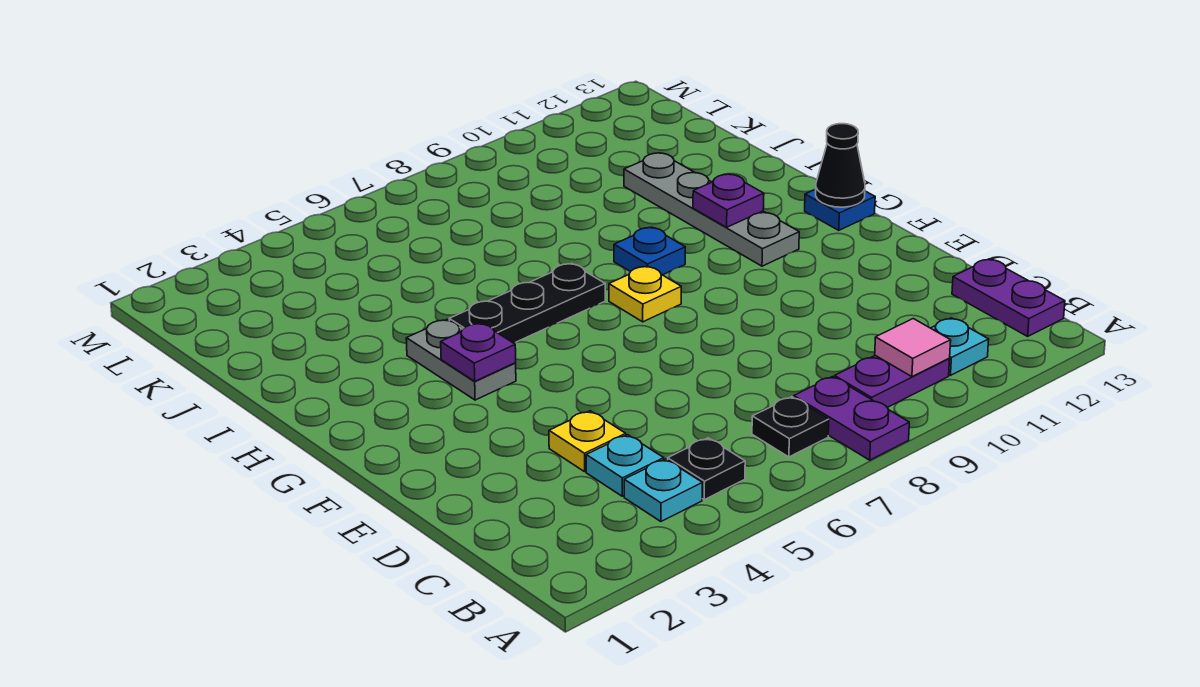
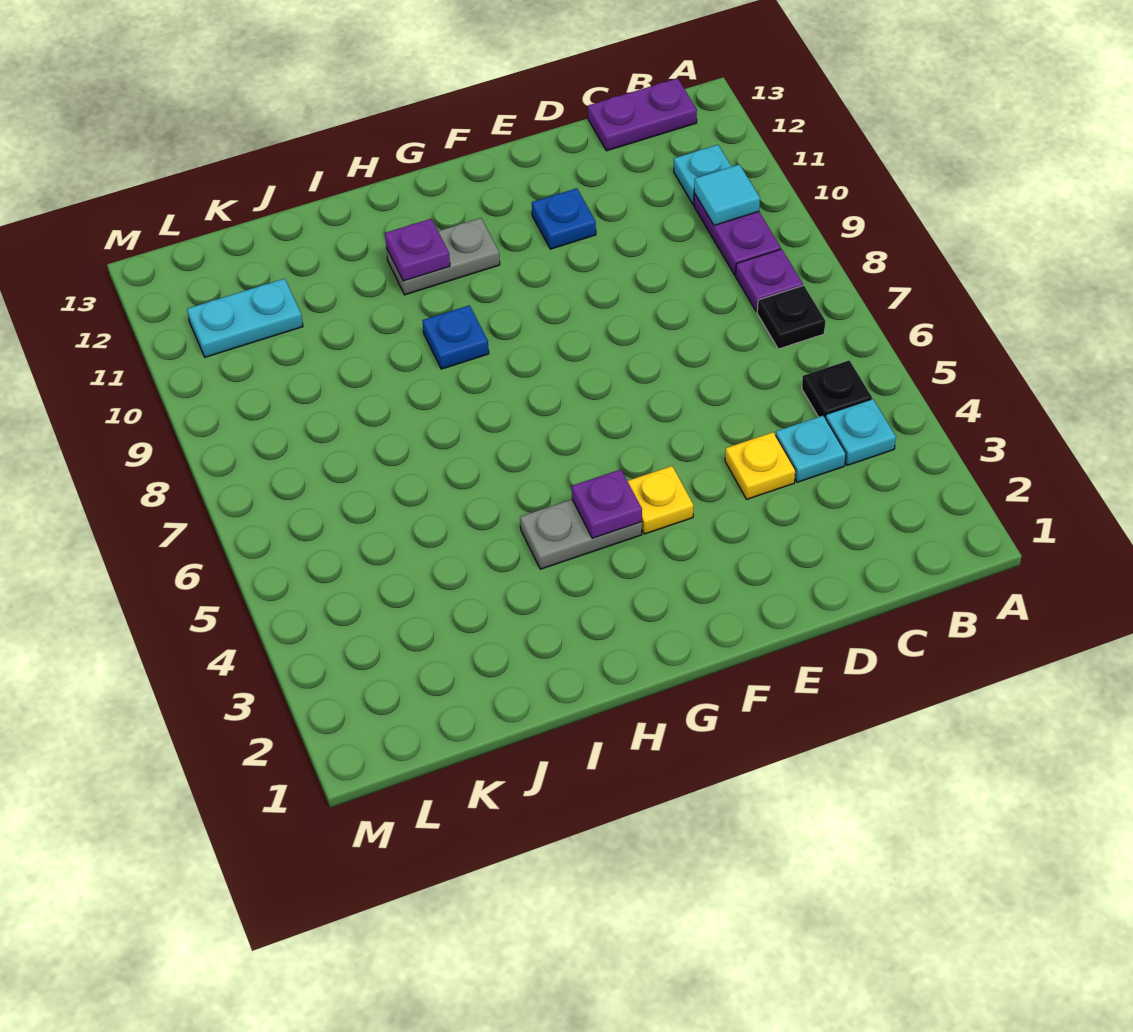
purple plate A8:B8 level 1 -> purple plate B8 level 1
pink tile B10 level 2 -> cyan tile B10 level 2
yellow plate G8 level 1 -> yellow plate F4 level 1
grey plate G11:J11 level 1 -> grey plate G11:H11 level 1
blue plate G13 level 1 -> blue plate E11 level 1
black cone G13 level 2 -> none
black plate H5:H7 level 1 -> none
none -> cyan plate K11:L11 level 1

